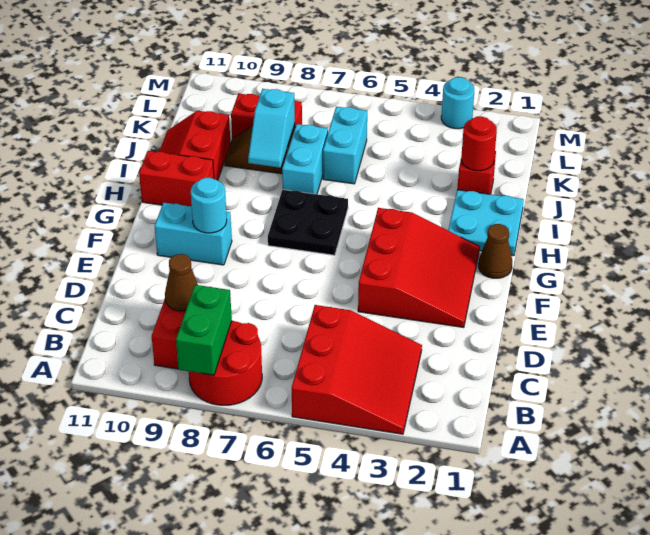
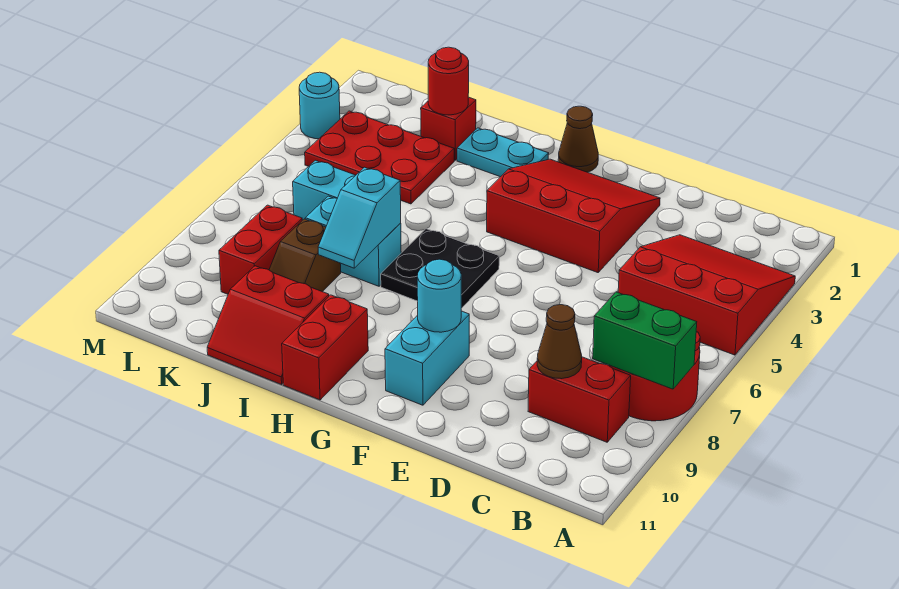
cyan plate H1:I2 level 1 -> cyan plate H2:I2 level 1
cyan slope I8:J8 level 2 top J -> cyan slope I7:I8 level 2 top 7
none -> red plate J3:L4 level 1

